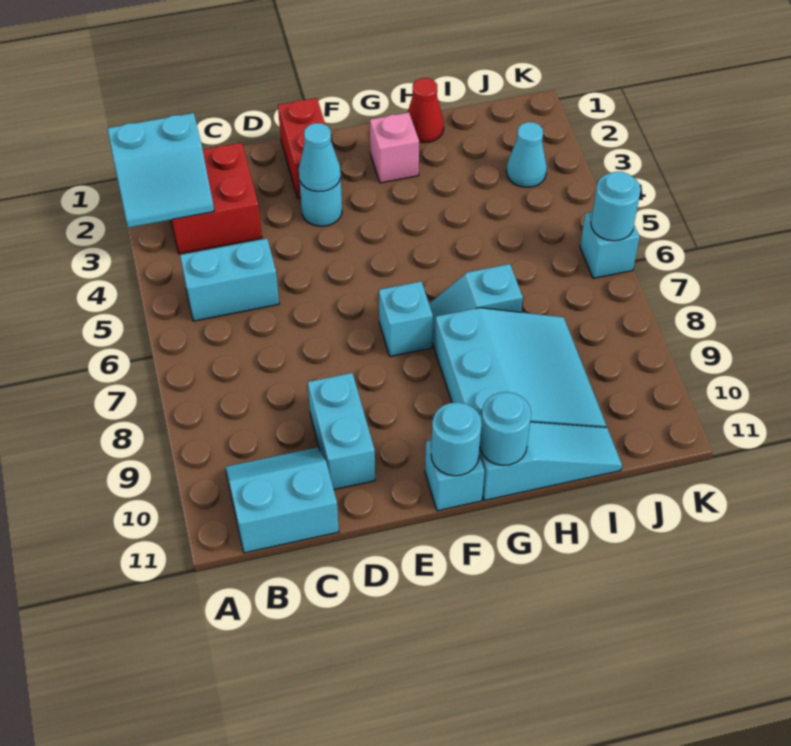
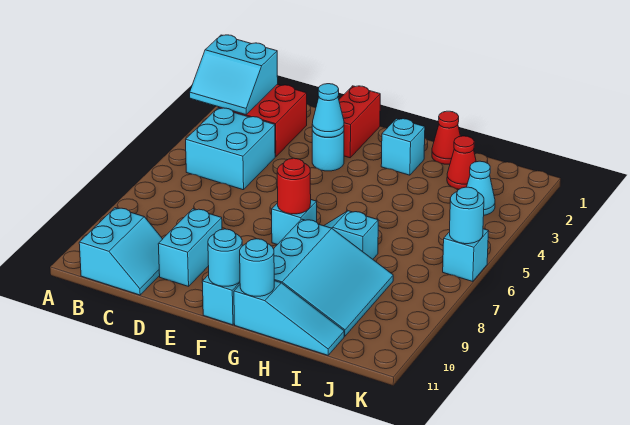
cyan brick B5:C5 level 1 -> cyan brick B4:C5 level 1
cyan slope B10:C11 level 1 top 11 -> cyan slope B10:C11 level 1 top B
none -> red round brick F7 level 2
pink brick G2 level 1 -> cyan brick G2 level 1
none -> red cone I2 level 1

